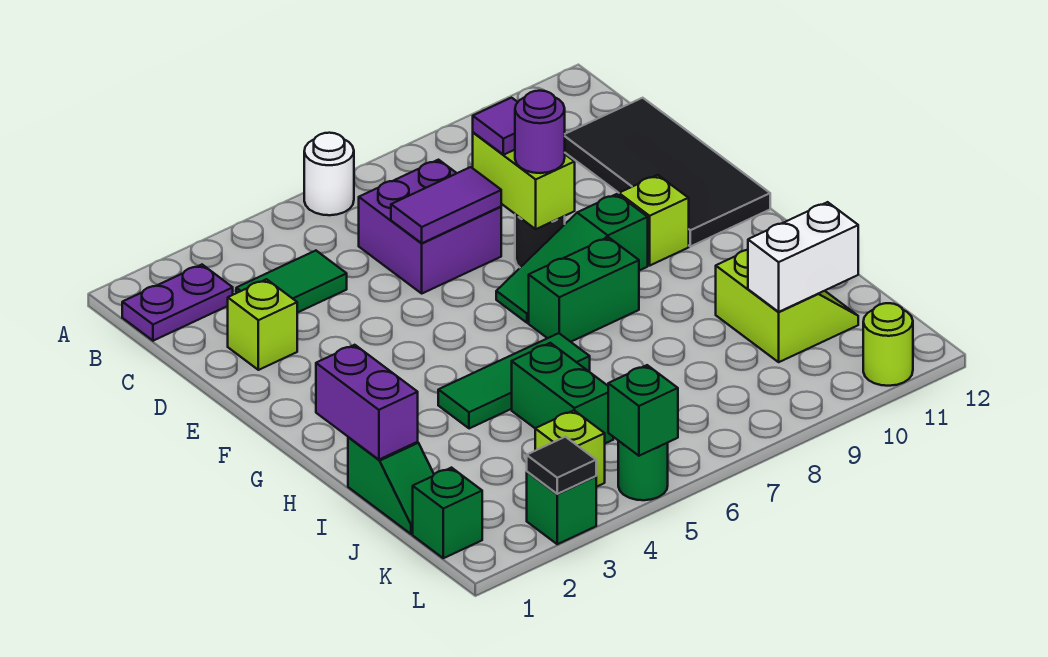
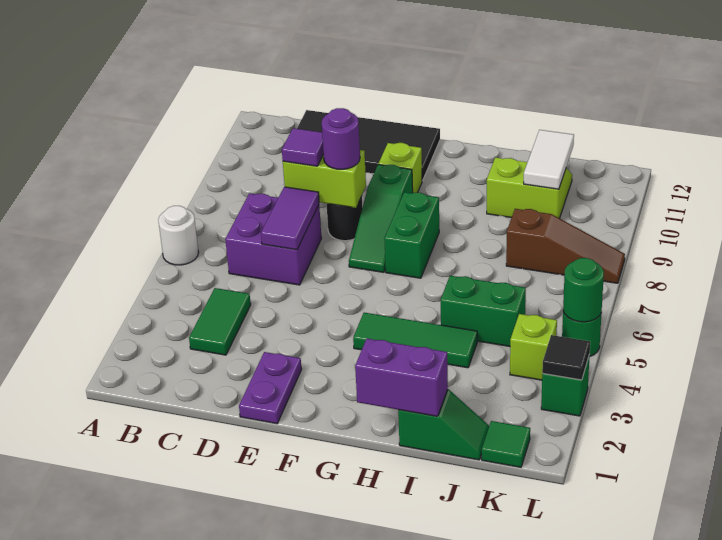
purple plate B1:B2 level 1 -> purple plate E1:E2 level 1
lime brick D2 level 1 -> none
green tile H4:H6 level 1 -> green tile G4:I4 level 1
none -> brown slope J8:L8 level 1 top J
white brick J10:J11 level 2 -> white tile J10:J11 level 2
green brick K1 level 1 -> green tile K1 level 1
green brick L5 level 2 -> green round brick L5 level 2
lime round brick L11 level 1 -> none

